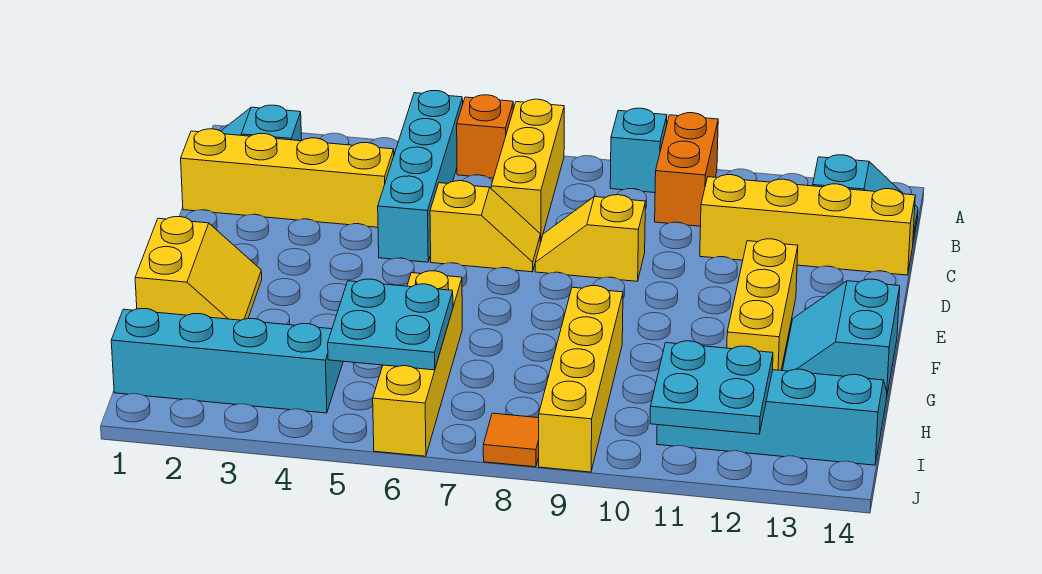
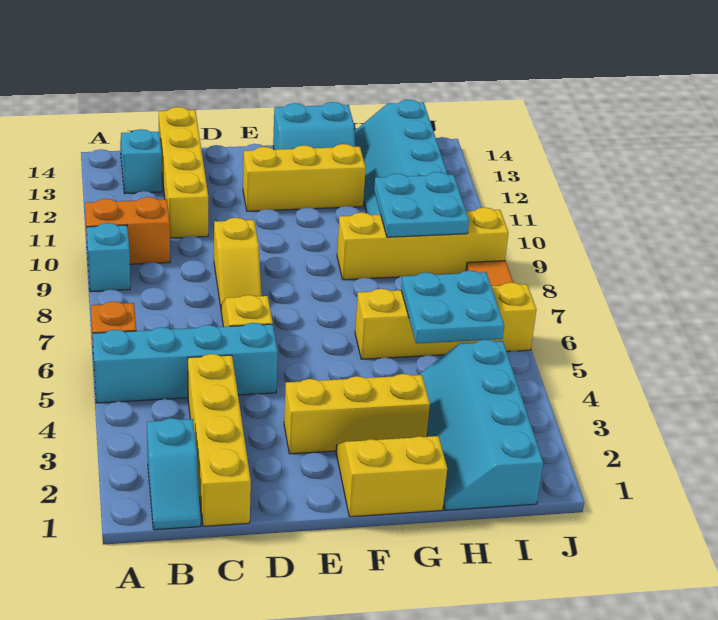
yellow brick A7:C7 level 1 -> yellow brick E3:G3 level 1
cyan plate I11:J12 level 2 -> cyan plate H9:I10 level 2

